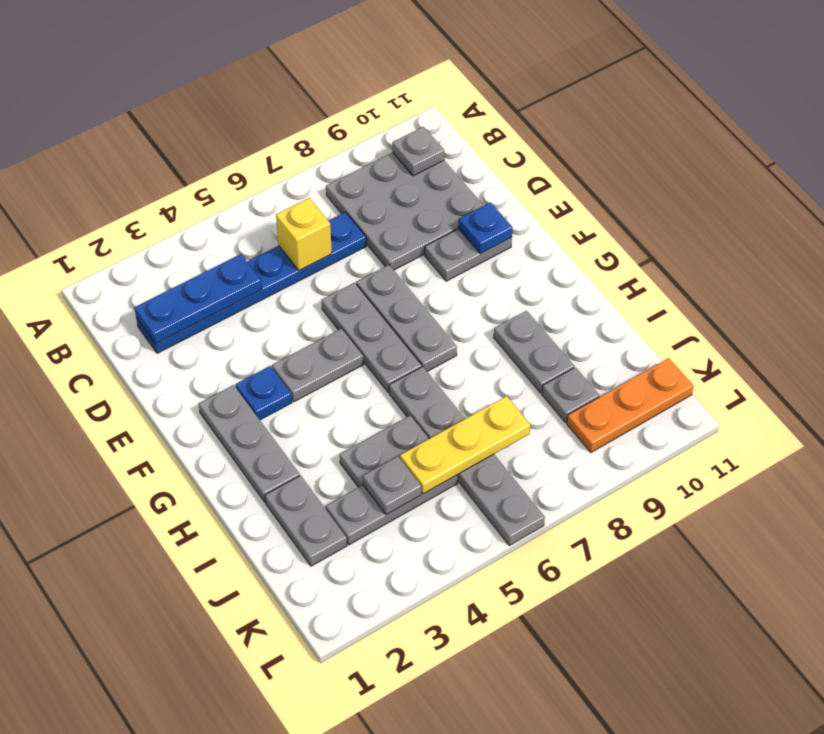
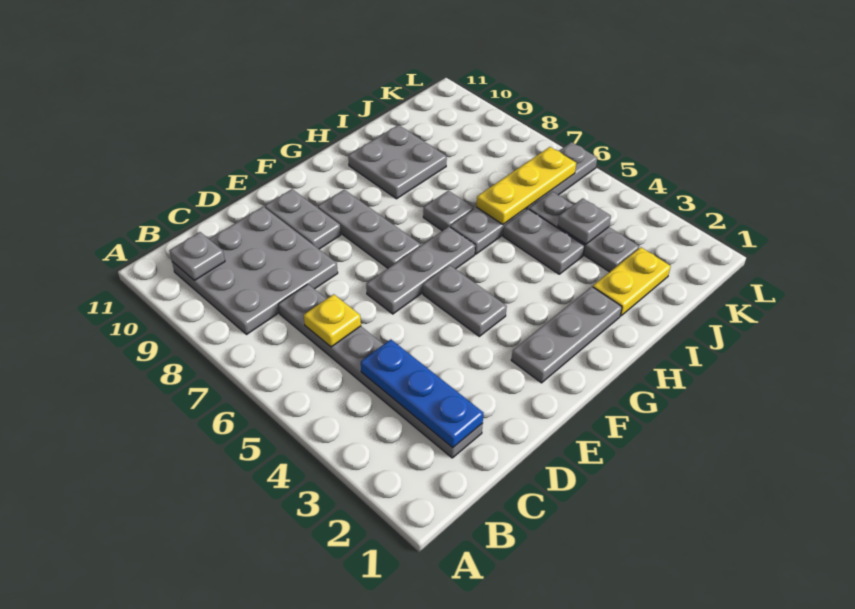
blue plate C2:C7 level 1 -> grey plate C2:C7 level 1
yellow brick C6 level 2 -> yellow plate C6 level 2
grey plate E7:G7 level 1 -> grey plate F7:F9 level 1
blue plate E10 level 2 -> none
blue plate F3 level 1 -> none
grey plate H9:I9 level 1 -> grey plate H9:I10 level 1
grey plate I2:J2 level 1 -> yellow plate I2:J2 level 1
yellow plate J5:J7 level 2 -> yellow plate I6:K6 level 2
grey plate J9 level 1 -> grey plate H7 level 1
orange plate K9:K11 level 1 -> none

